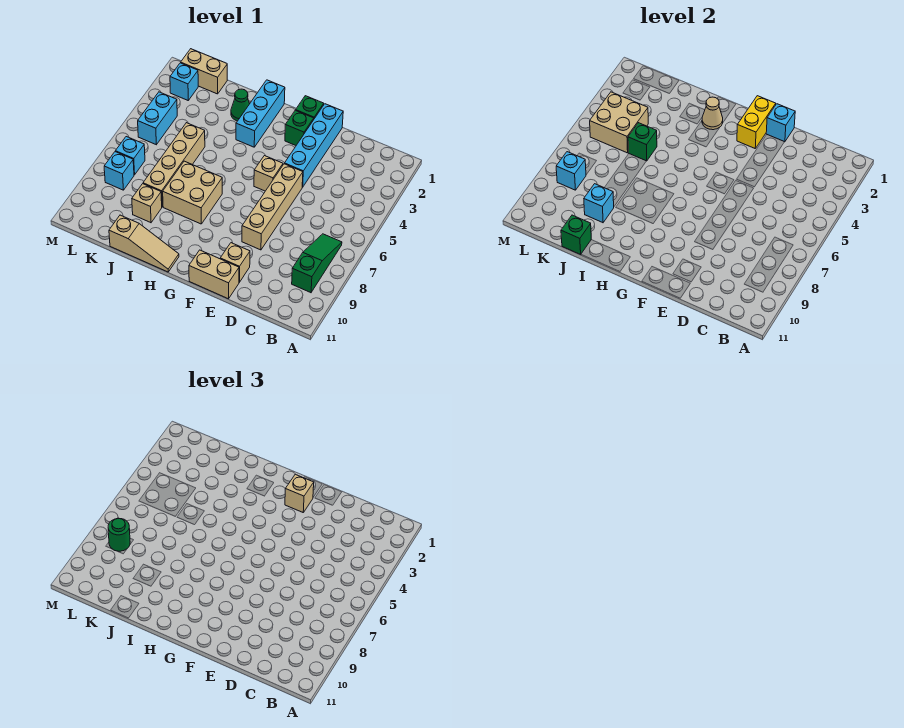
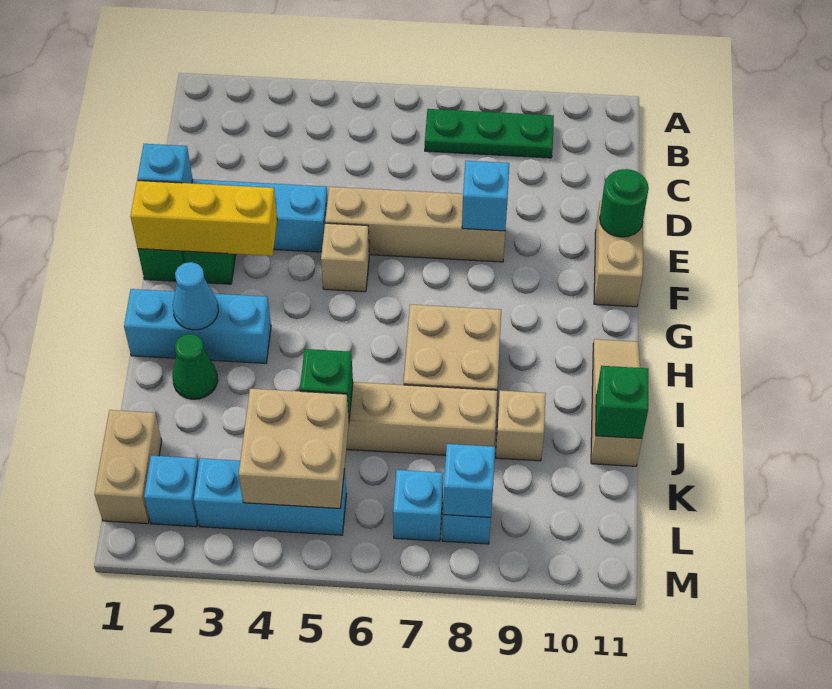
green slope B7:B9 level 1 top 9 -> green plate B7:B9 level 1
tan brick E10 level 1 -> none
yellow brick F1:F2 level 2 -> yellow brick F1:F3 level 2
tan brick F2 level 3 -> none
tan cone H2 level 2 -> cyan cone H2 level 2
cyan brick J9 level 2 -> cyan brick E8 level 2
cyan brick L4:L5 level 1 -> cyan brick L3:L5 level 1
green round brick L8 level 3 -> green round brick E11 level 2

